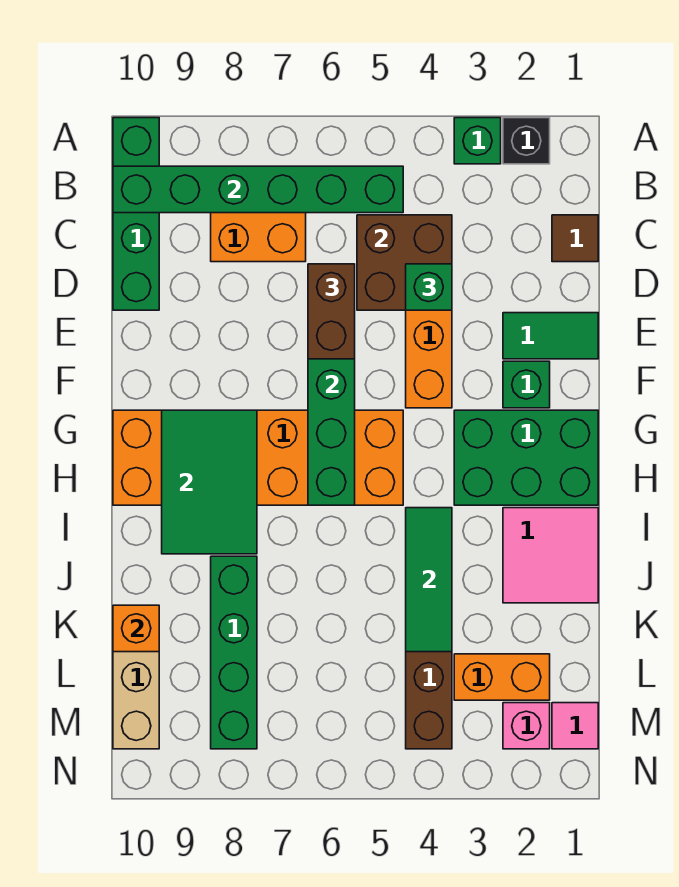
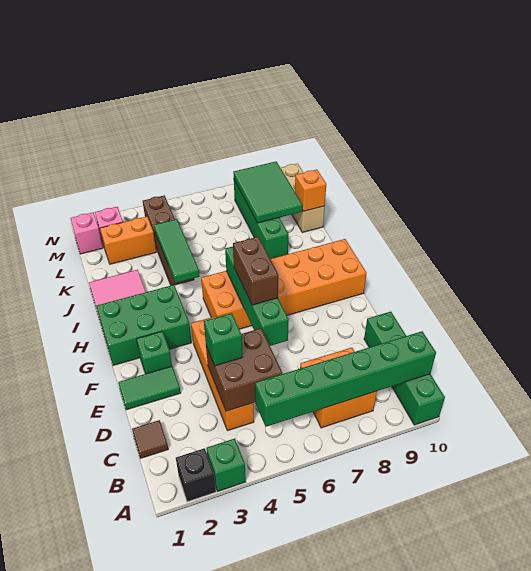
brown brick D6:E6 level 3 -> brown brick F6:G6 level 3
green tile G8:I9 level 2 -> green tile K8:M9 level 2
pink tile M1 level 1 -> pink brick M1 level 1

